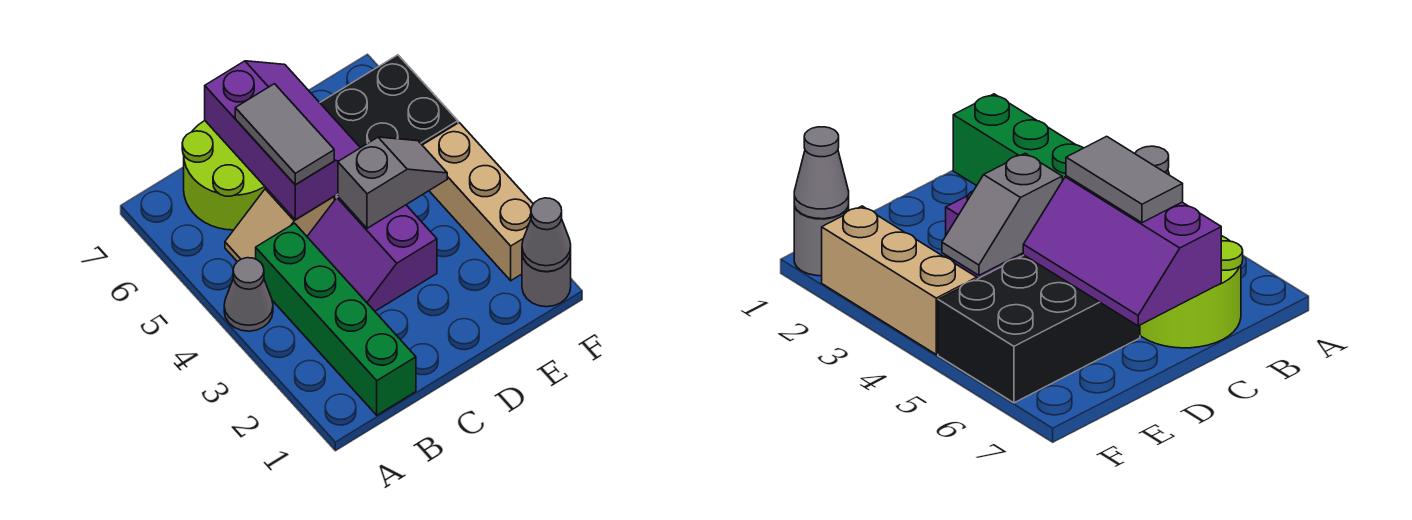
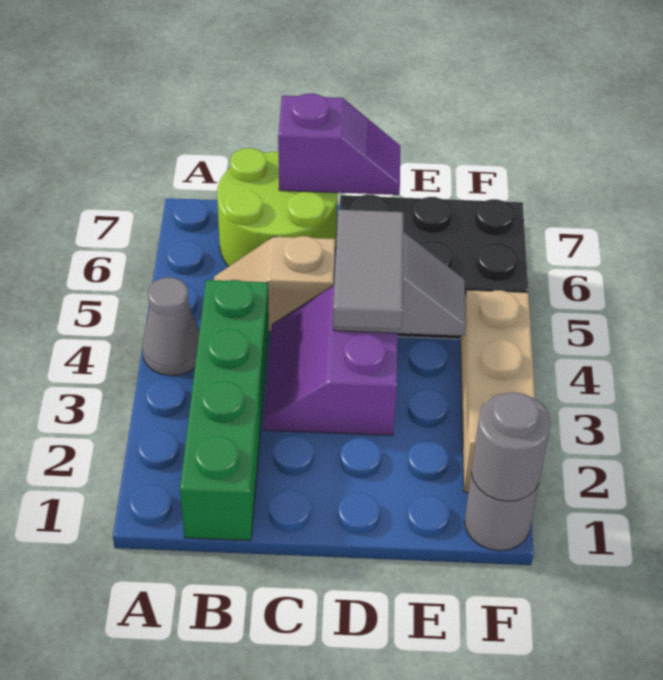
purple slope C5:D7 level 2 top C -> purple slope C7:D7 level 2 top C
grey tile C5:C6 level 3 -> grey tile D3:D4 level 3
grey cone F1 level 2 -> grey round brick F1 level 2

